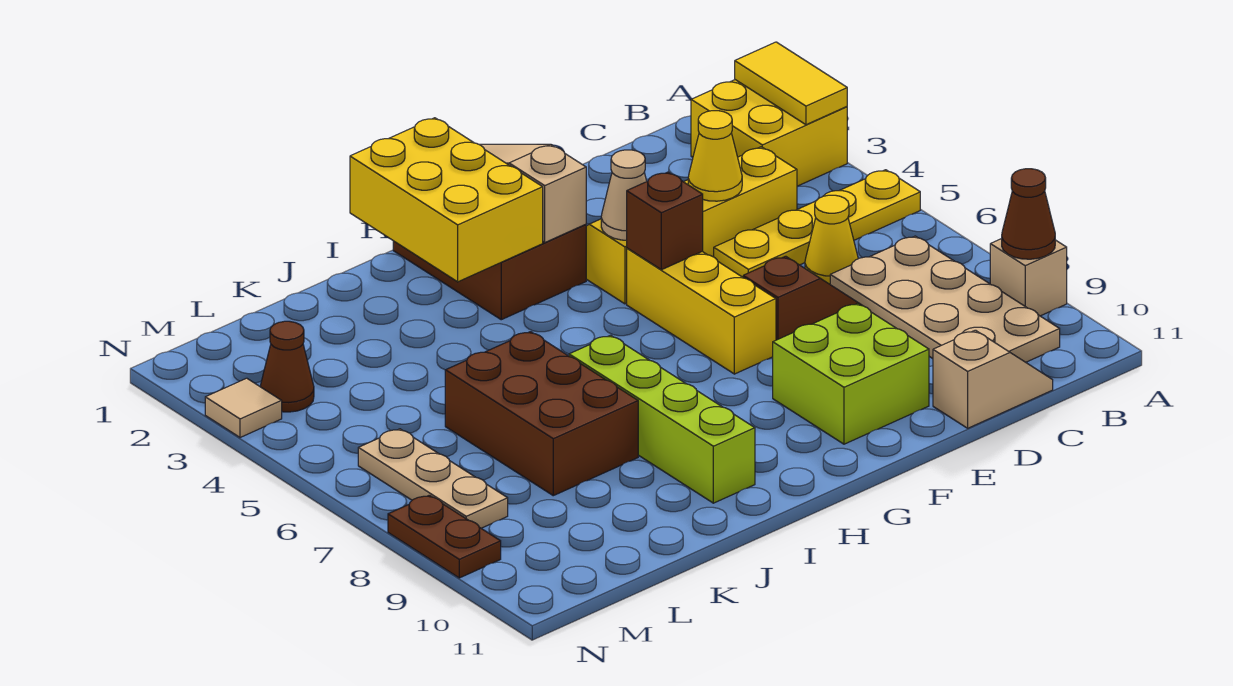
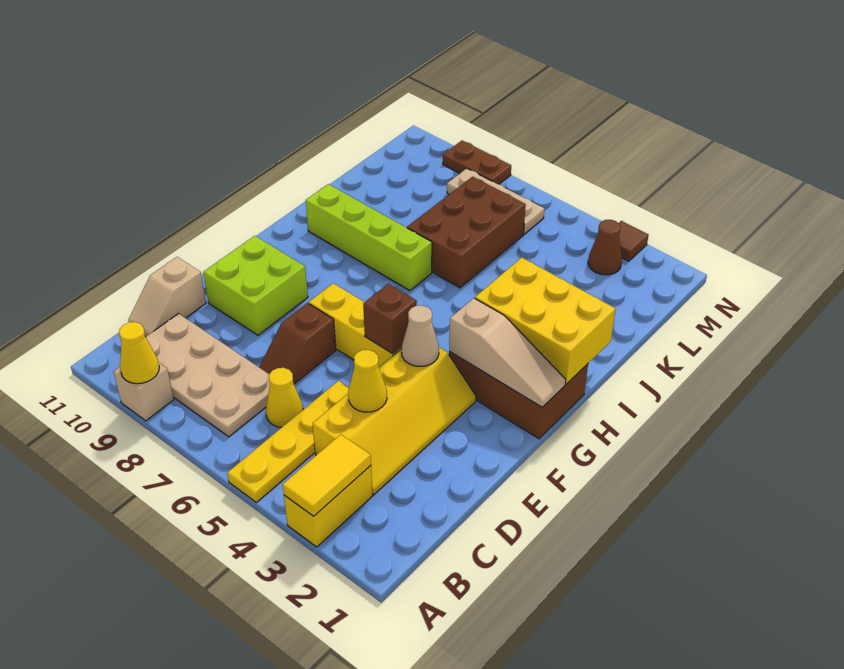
yellow brick A2:B3 level 1 -> yellow brick A3:B3 level 1
yellow tile A2:A3 level 2 -> yellow tile A3:B3 level 2
brown cone A9 level 2 -> yellow cone A9 level 2
brown brick J6:K8 level 1 -> brown brick J6:L7 level 1
tan tile N3 level 1 -> brown tile N3 level 1

